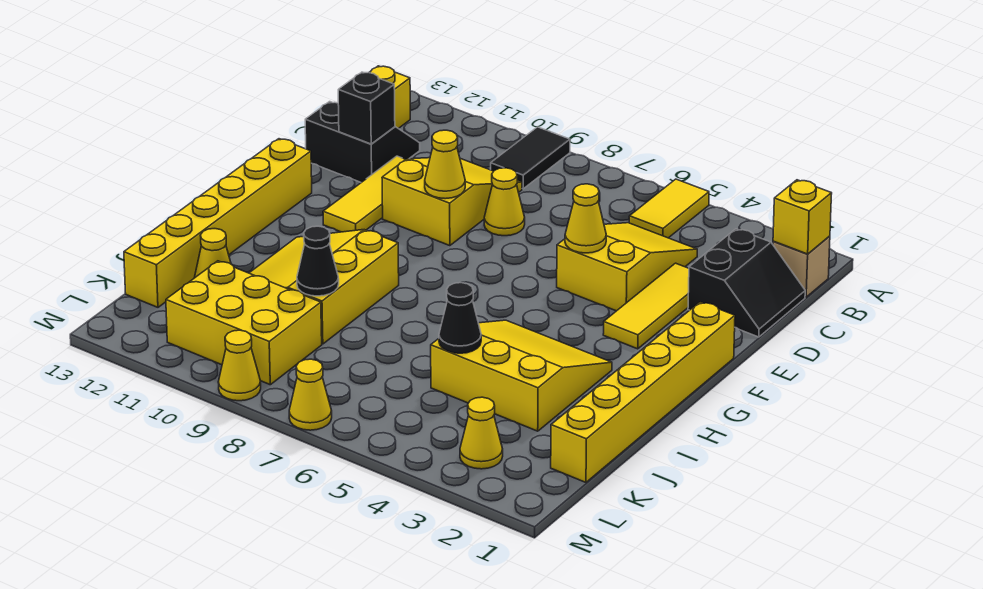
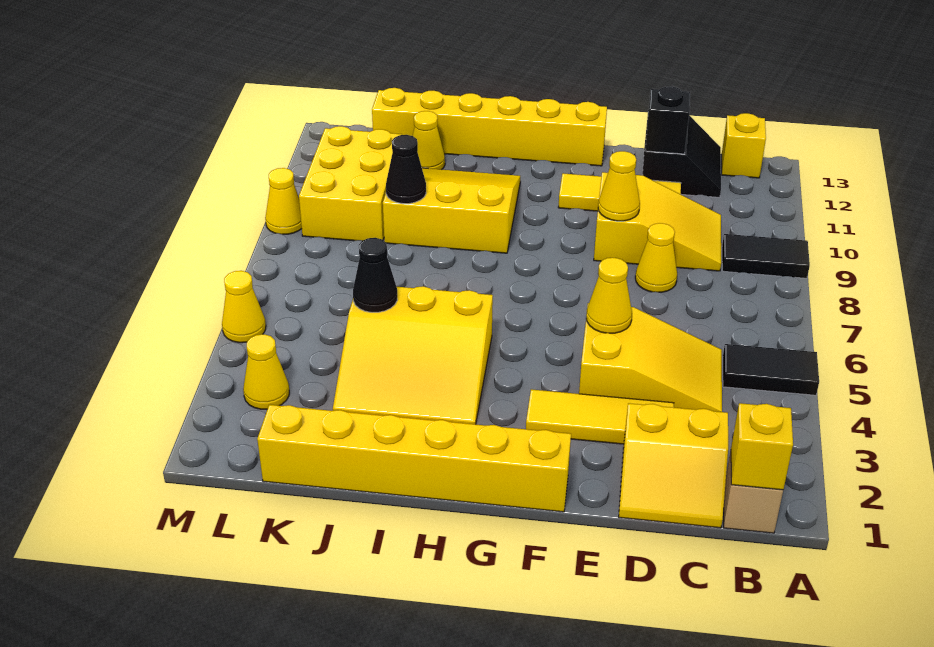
yellow tile A5:B5 level 1 -> black tile A5:B5 level 1
black slope C1:D2 level 1 top 2 -> yellow slope C1:D2 level 1 top 2
yellow slope H3:J5 level 1 top J -> yellow slope H3:J5 level 1 top 5
yellow cone M7 level 1 -> yellow cone M5 level 1

